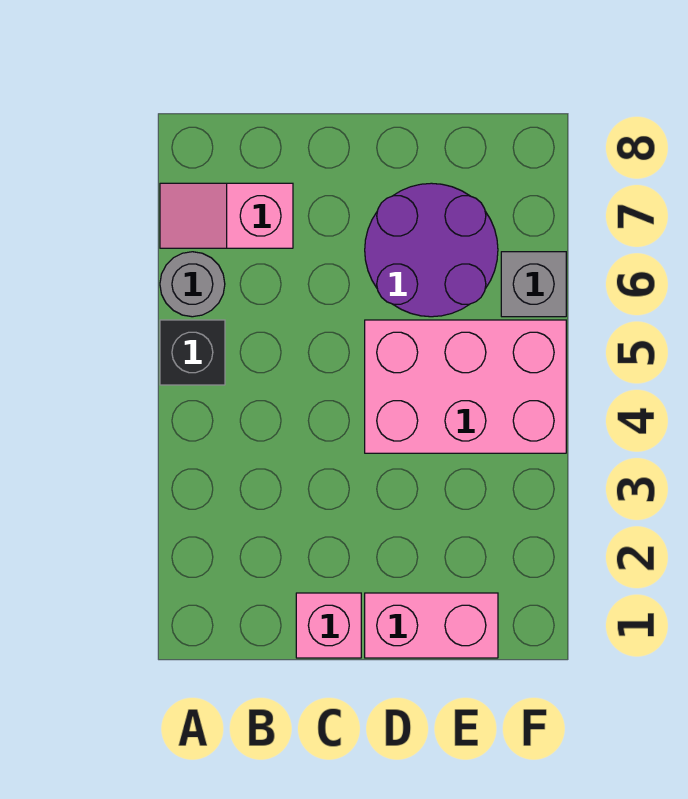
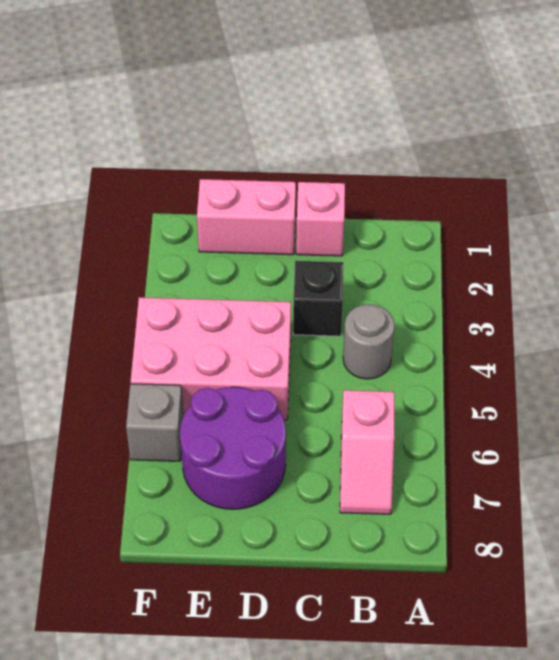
black brick A5 level 1 -> black brick C3 level 1
grey round brick A6 level 1 -> grey round brick B4 level 1
pink slope A7:B7 level 1 top B -> pink slope B6:B7 level 1 top 6

